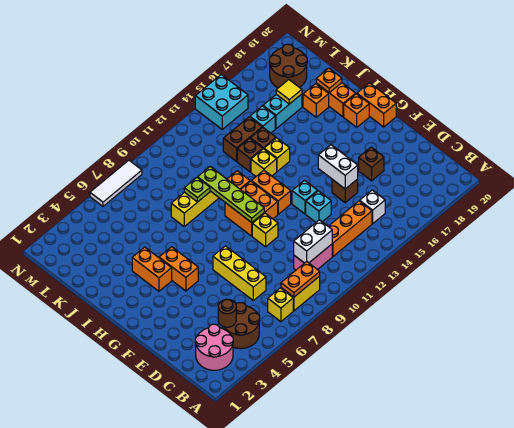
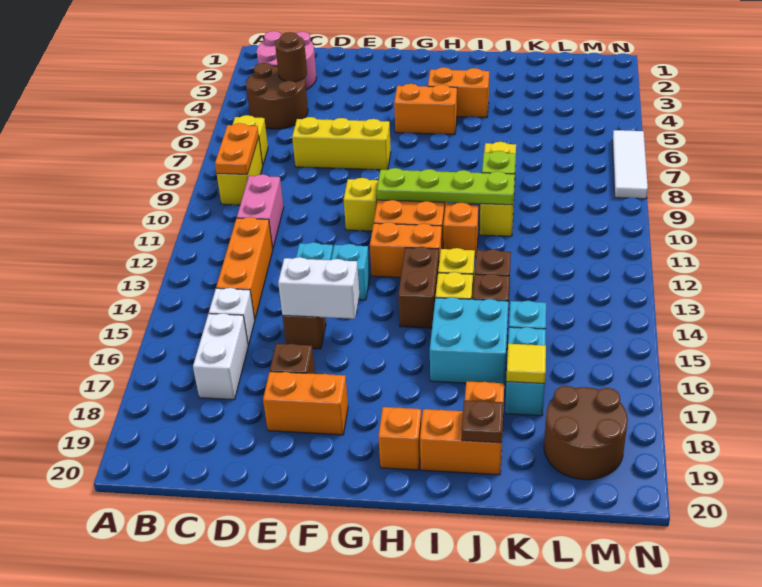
white brick C10:C11 level 2 -> white brick C16:C17 level 1
orange brick G20:H20 level 1 -> orange brick E18:F18 level 1
orange plate J19 level 2 -> brown plate J19 level 2
brown brick K13:K14 level 1 -> brown brick H13:H14 level 1
cyan brick M14:N15 level 1 -> cyan brick I15:J16 level 1

